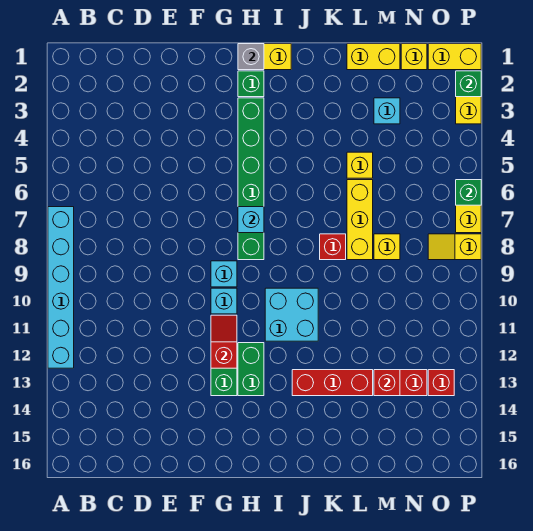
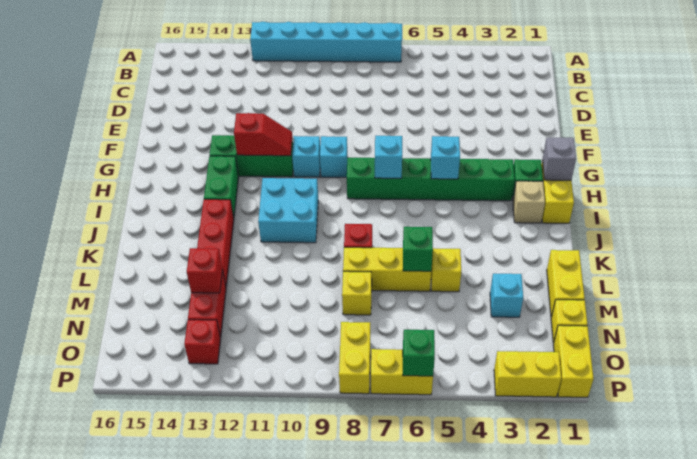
none -> cyan brick H5 level 2
green brick H12:H13 level 1 -> green brick H13:I13 level 1
none -> tan brick I2 level 1
yellow slope O8:P8 level 1 top P -> yellow brick O8:P8 level 1
green brick P2 level 2 -> green brick L6 level 2

